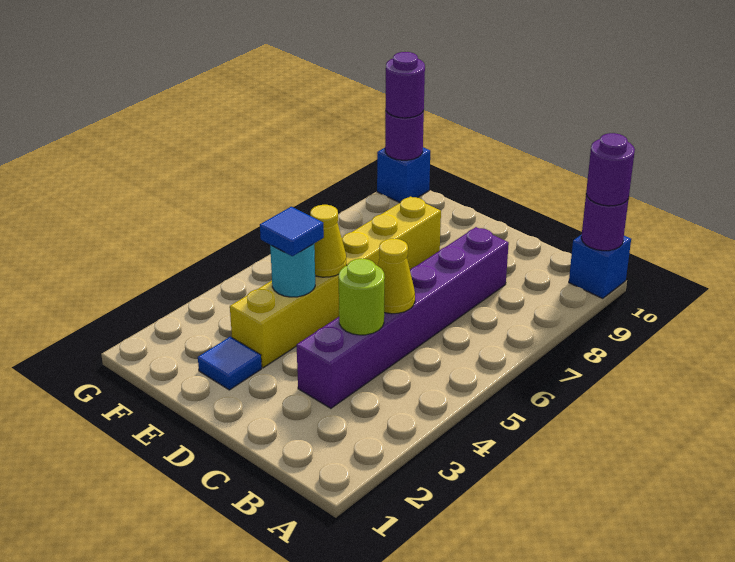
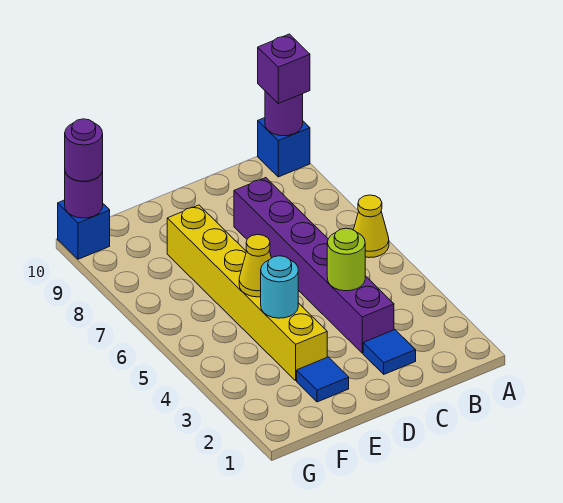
purple round brick A10 level 3 -> purple brick A10 level 3
yellow cone C5 level 2 -> yellow cone A6 level 1
blue tile E4 level 3 -> blue tile C2 level 1

